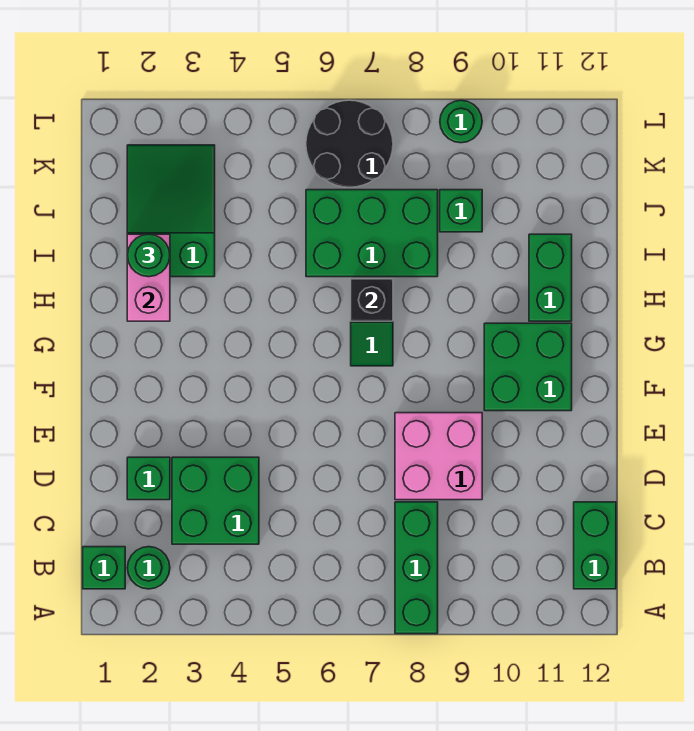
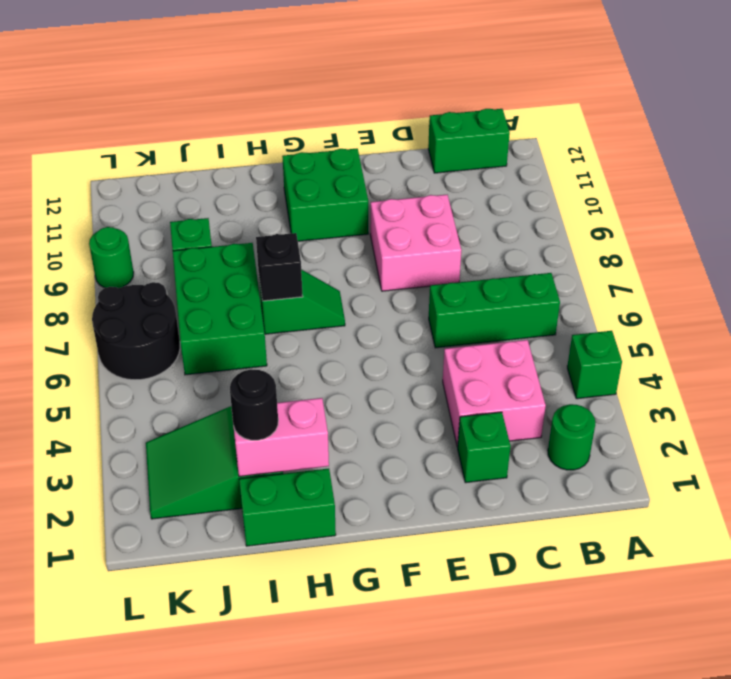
green brick A8:C8 level 1 -> green brick B6:D6 level 1
green brick B1 level 1 -> green brick A4 level 1
green brick C3:D4 level 1 -> pink brick C3:D4 level 1
green brick H11:I11 level 1 -> green brick H1:I1 level 1
green round brick I2 level 3 -> black round brick I2 level 3

